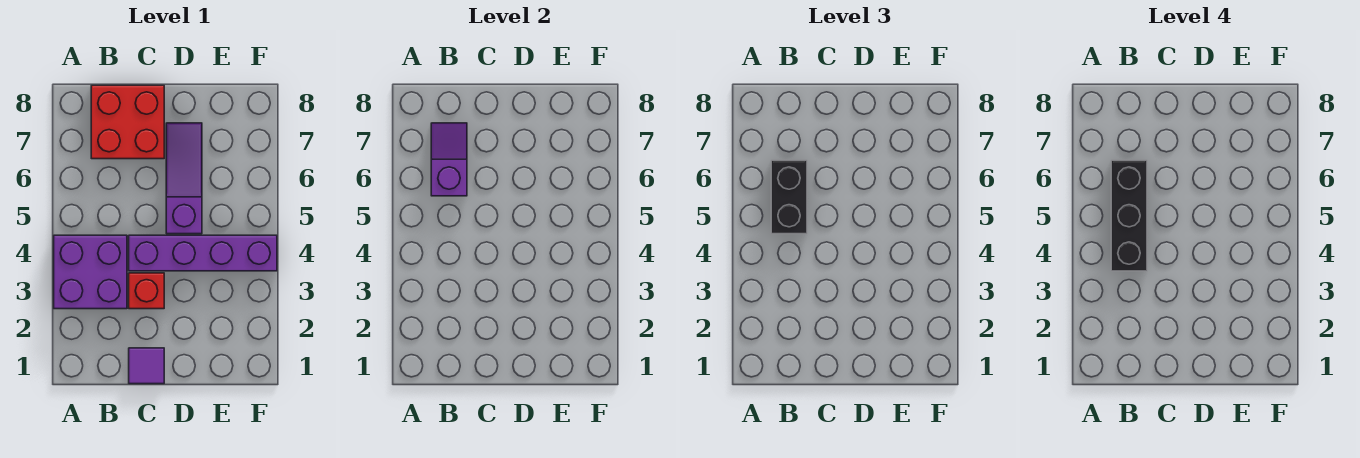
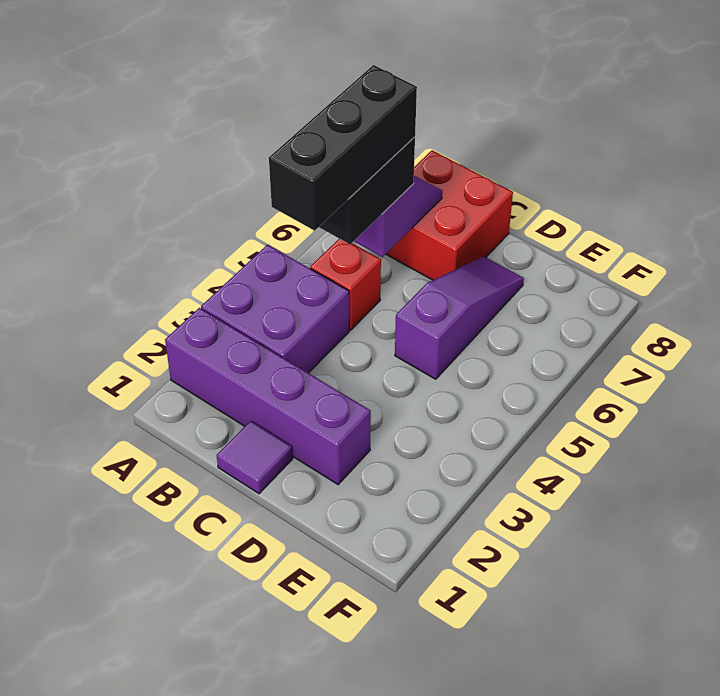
red brick C3 level 1 -> red brick B5 level 1
purple brick C4:F4 level 1 -> purple brick A2:D2 level 1

